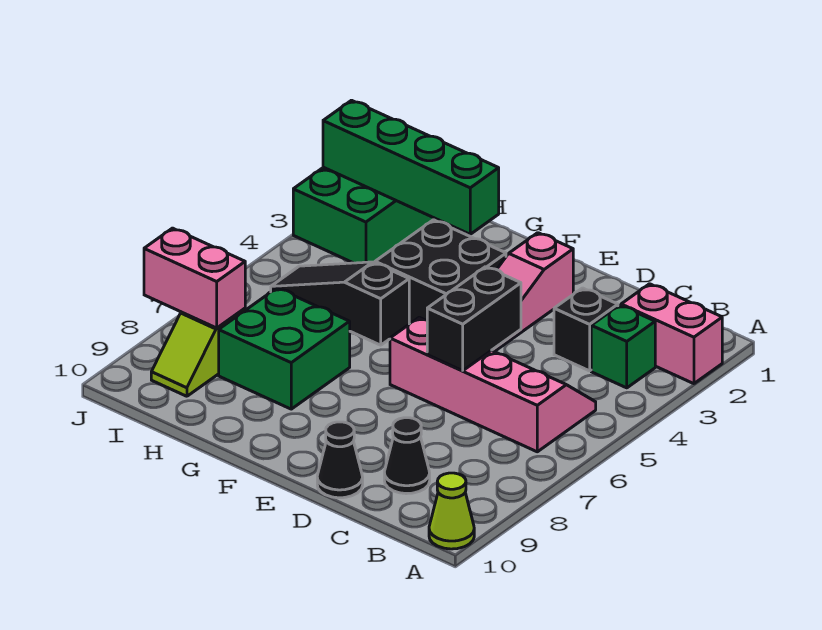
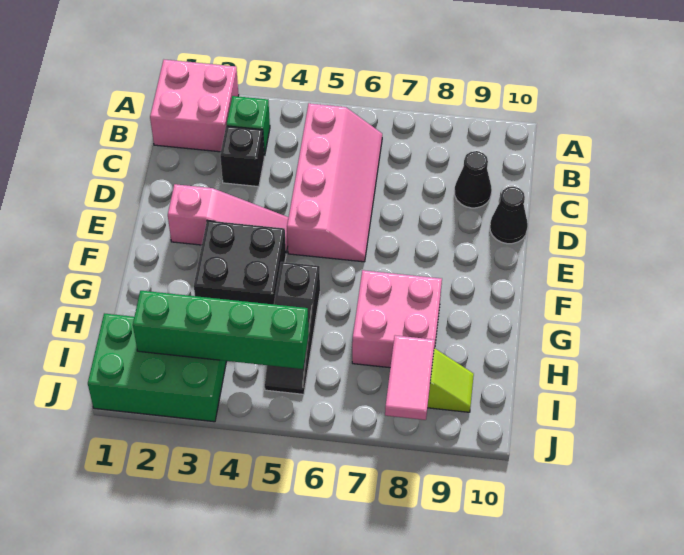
pink brick A2:B2 level 1 -> pink brick A1:B2 level 1
lime cone A10 level 1 -> none
pink slope B5:E6 level 1 top 6 -> pink slope B5:E6 level 1 top 5
black brick D5:D6 level 2 -> none
green brick G2:J2 level 2 -> green brick I2:I5 level 2
green brick G7:H8 level 1 -> pink brick G7:H8 level 1
pink brick I8:J8 level 2 -> pink tile I8:J8 level 2

